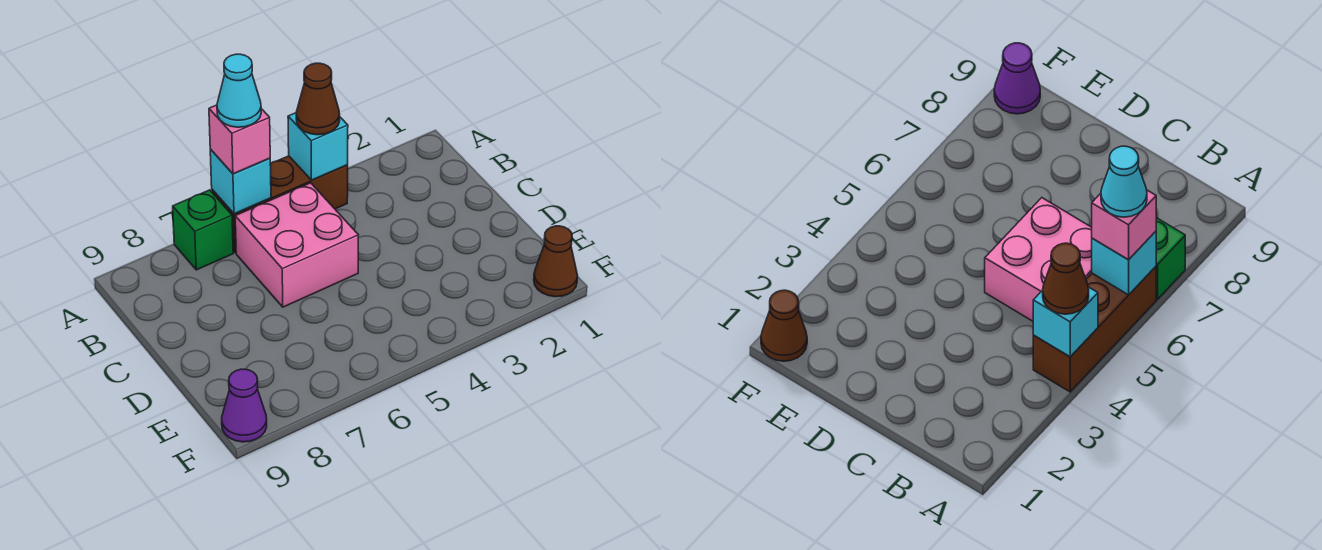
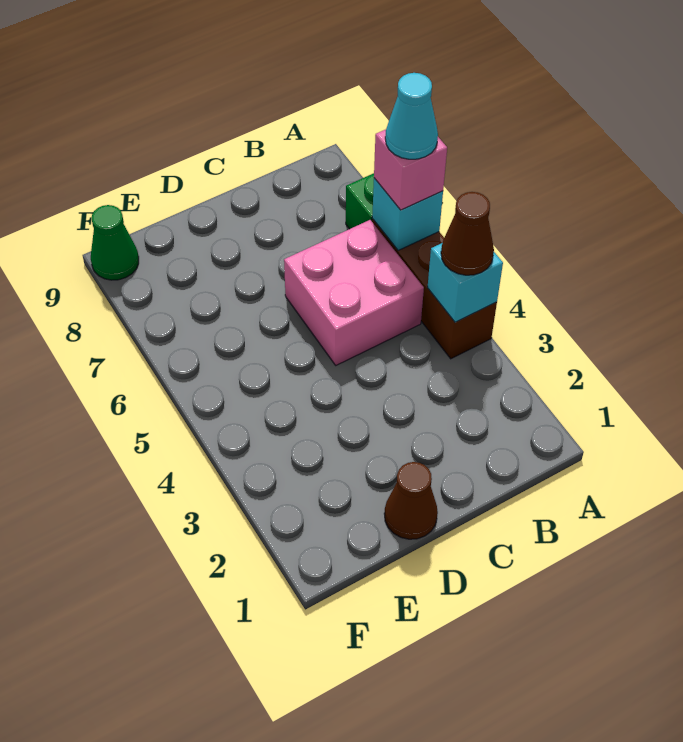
brown cone F1 level 1 -> brown cone D1 level 1
purple cone F9 level 1 -> green cone F9 level 1

